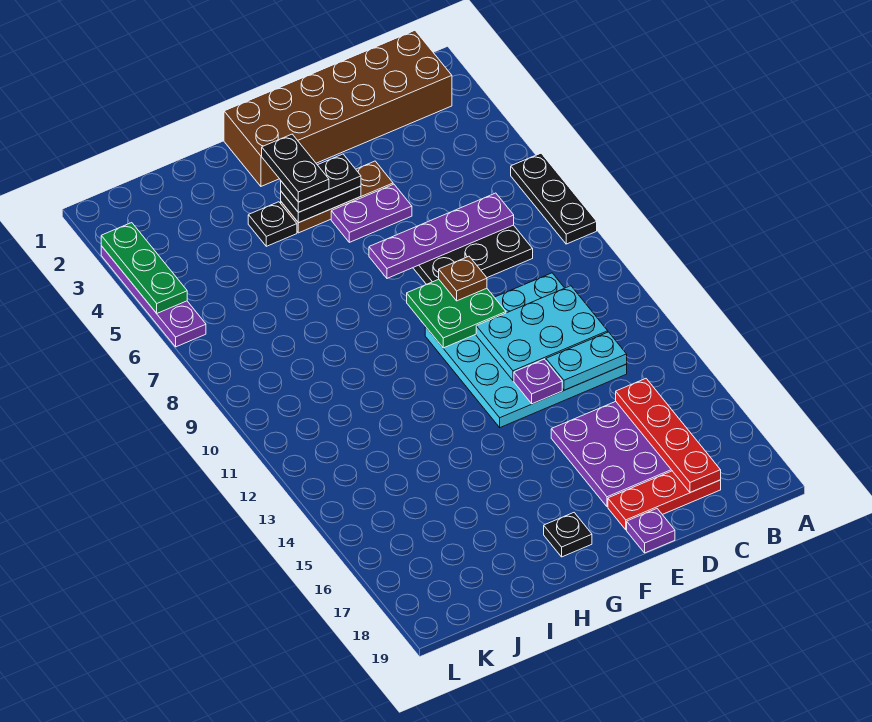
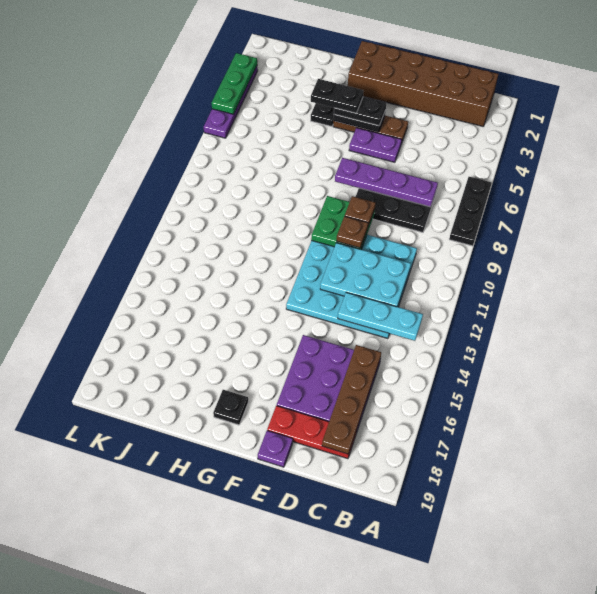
cyan plate C13:D13 level 2 -> cyan plate B13:D13 level 2
red plate C15:C18 level 2 -> brown plate C15:C18 level 2
none -> brown plate E10 level 3
purple plate E13 level 2 -> none
black plate G3:G4 level 4 -> black plate G4:H4 level 4

